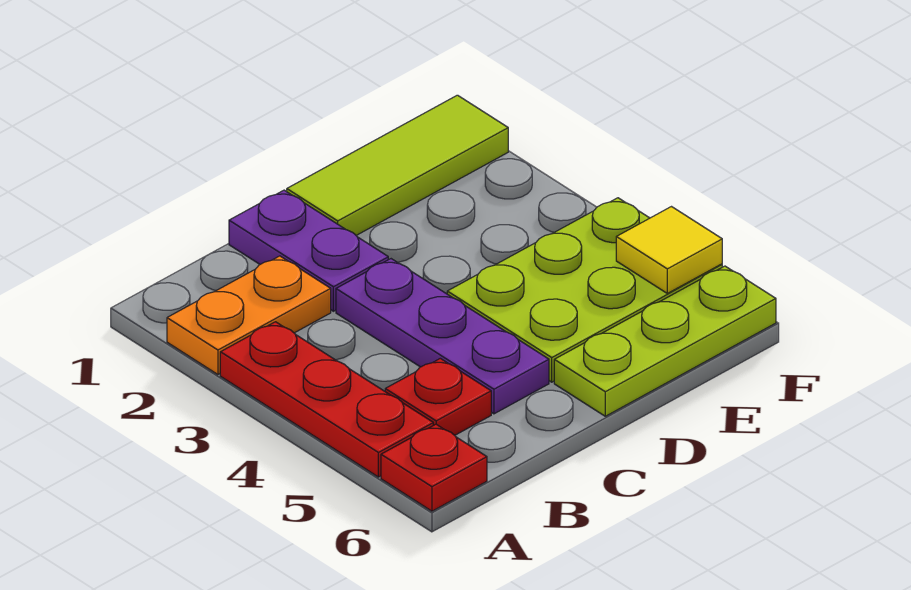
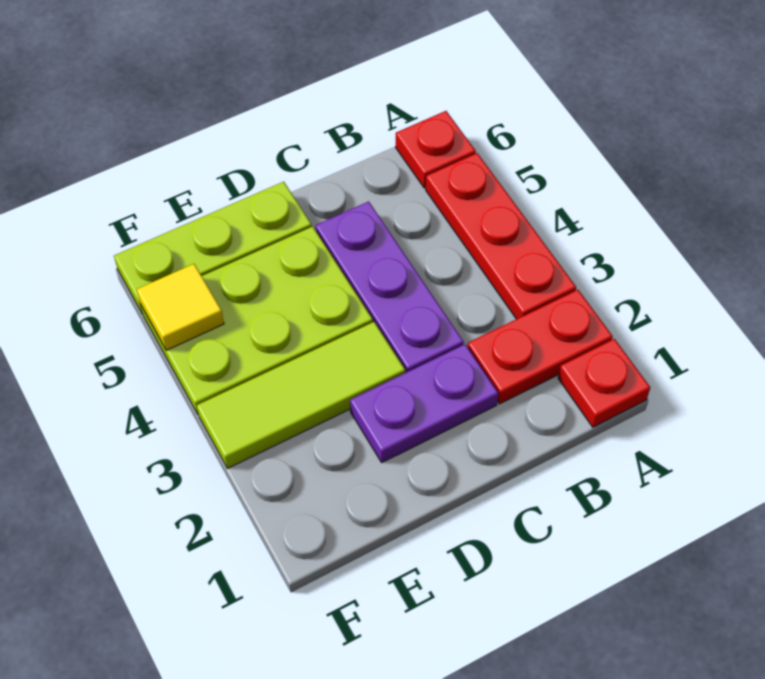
orange plate A2:B2 level 1 -> red plate A2:B2 level 1
red plate B5 level 1 -> red plate A1 level 1
purple plate C1:C2 level 1 -> purple plate C2:D2 level 1
lime tile D1:F1 level 1 -> lime tile D3:F3 level 1

